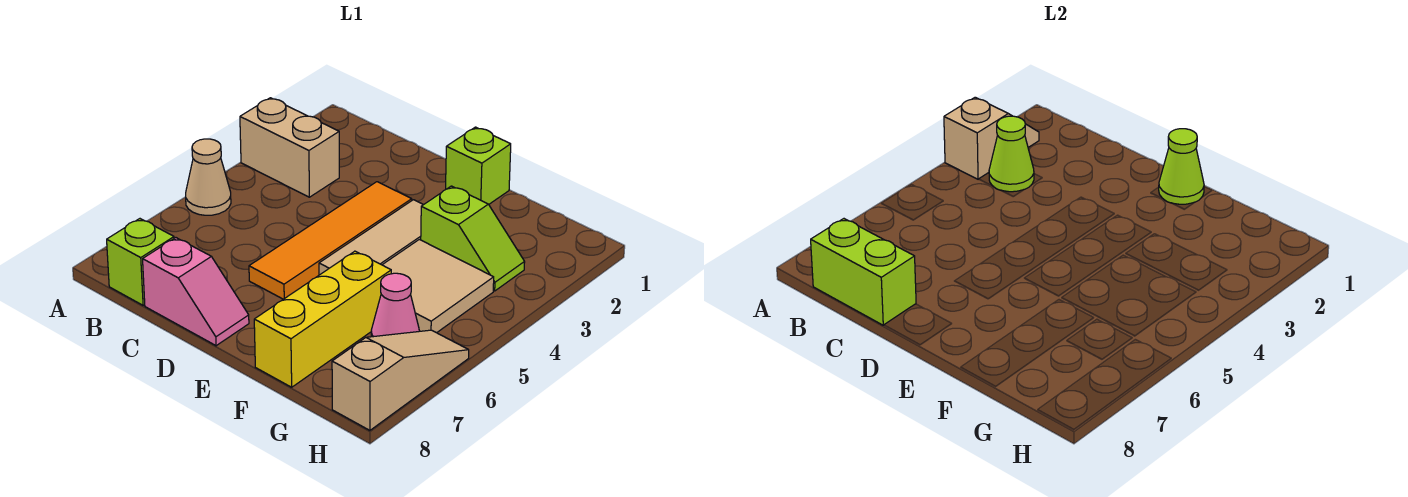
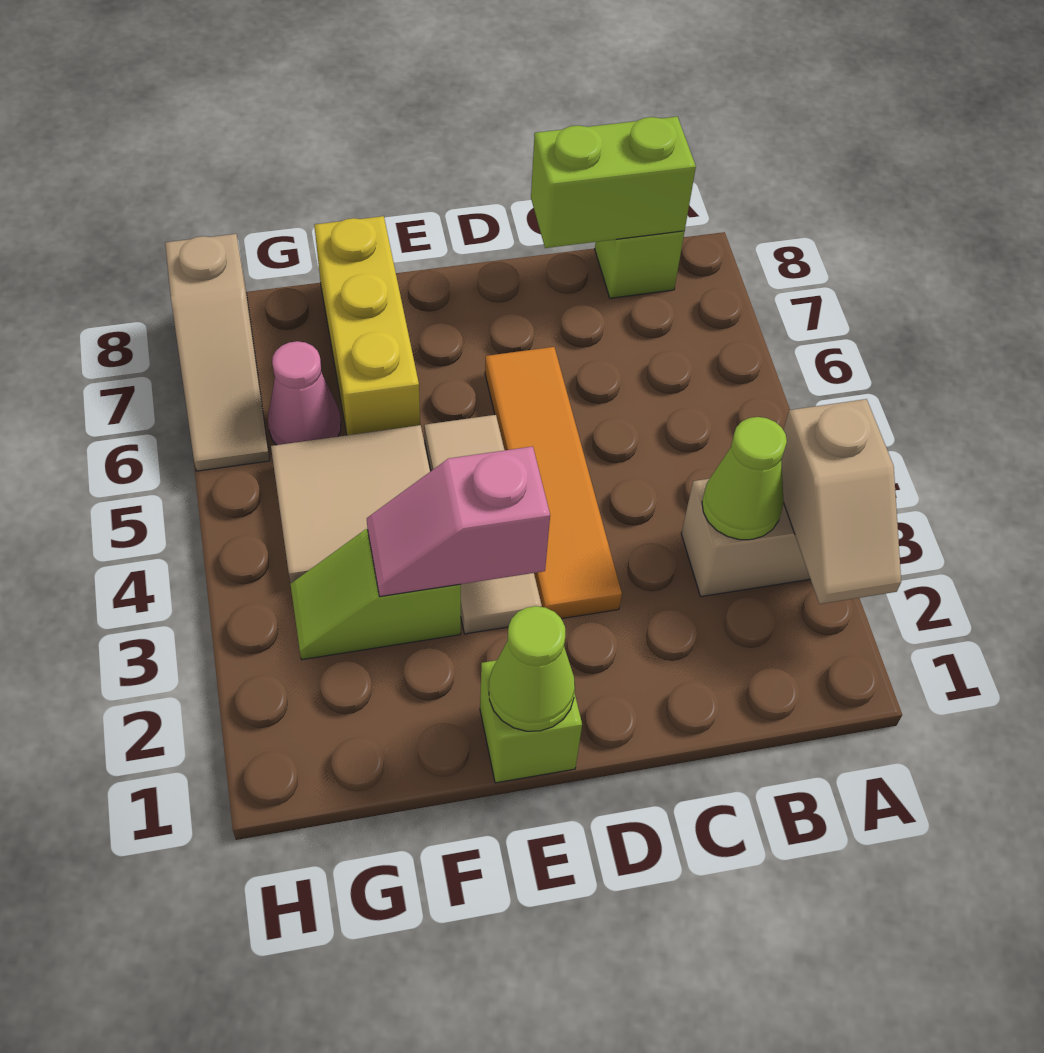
tan cone A5 level 1 -> none
pink slope C8:D8 level 1 top C -> pink slope E3:F3 level 2 top E

